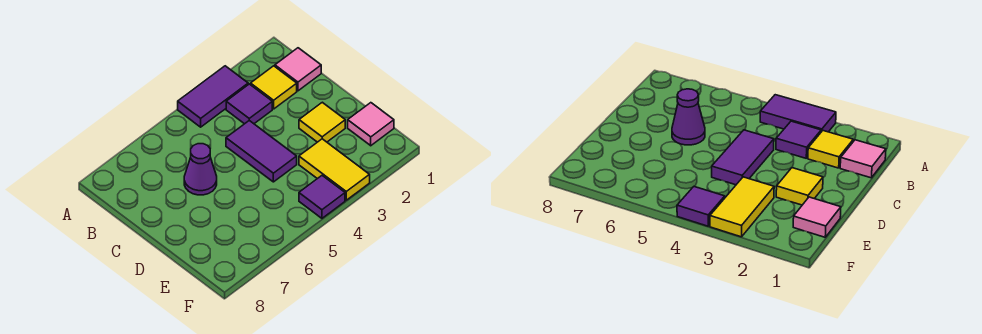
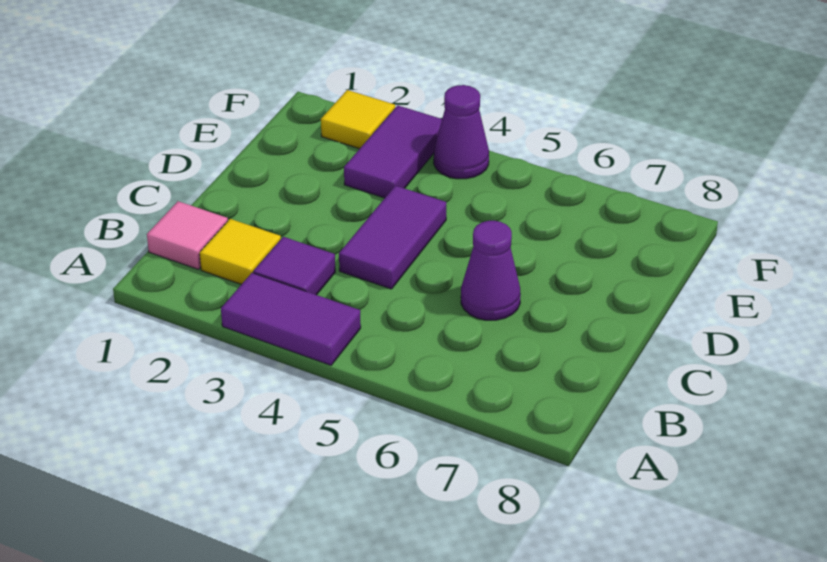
yellow tile D2 level 1 -> yellow tile F2 level 1
pink tile E1 level 1 -> none
yellow tile E3:F3 level 1 -> purple tile E3:F3 level 1
purple tile F4 level 1 -> purple cone F4 level 1

